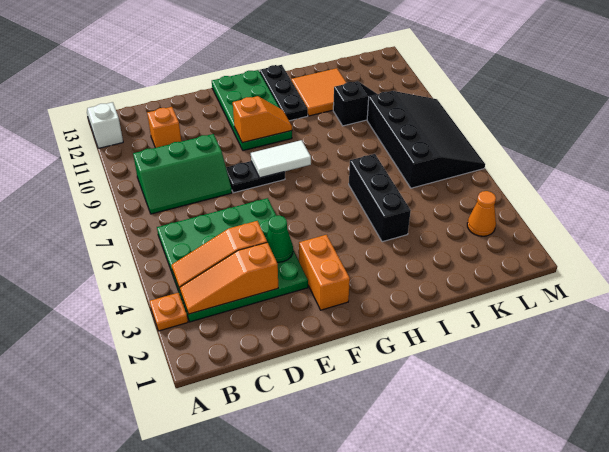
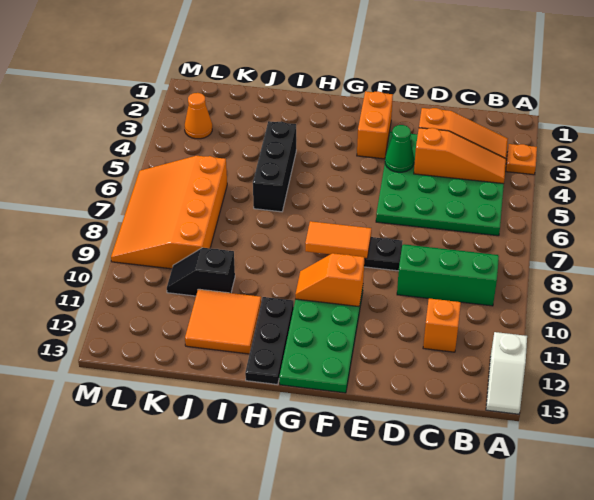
white tile F8:G8 level 2 -> orange tile F8:G8 level 2
black slope K6:M9 level 1 top K -> orange slope K6:M9 level 1 top K

